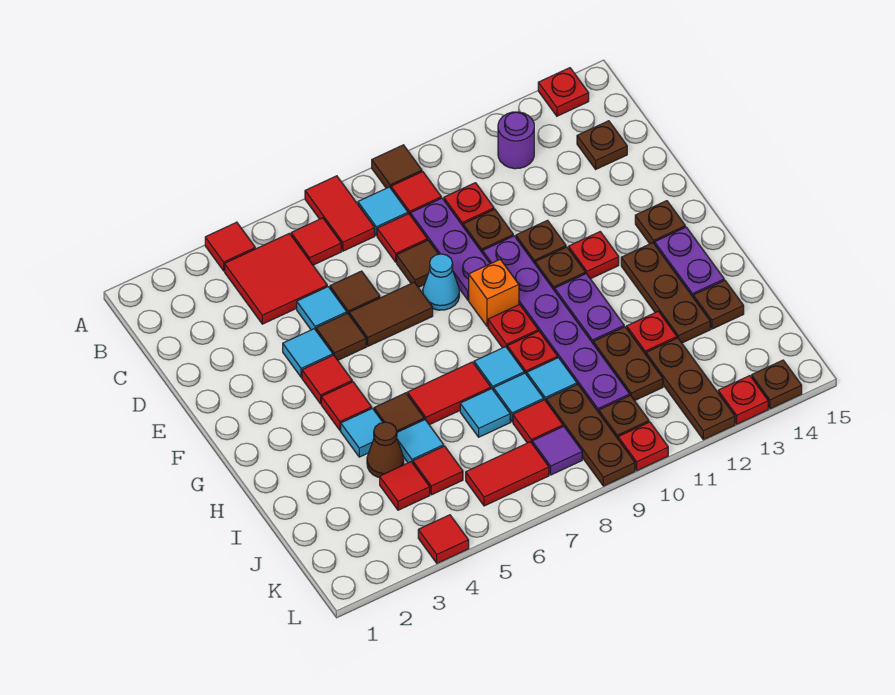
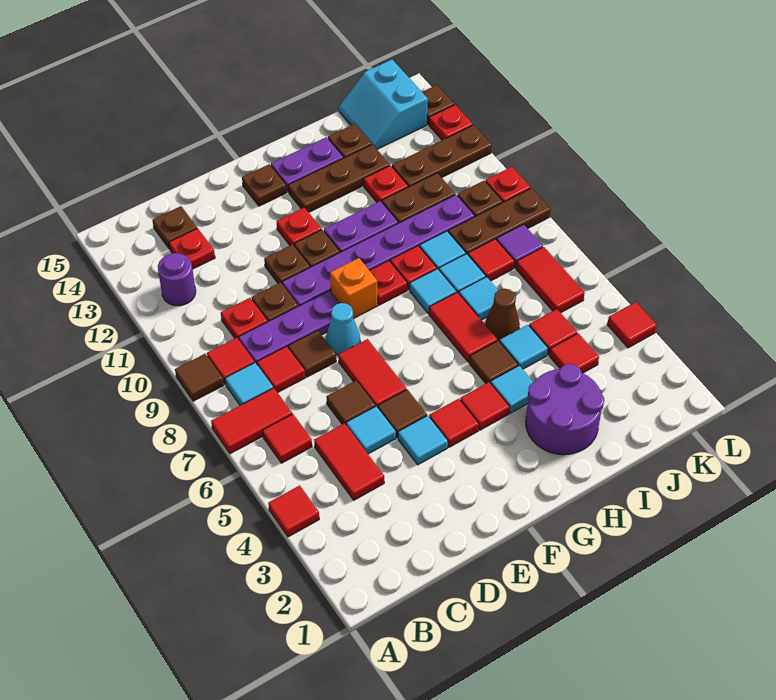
red plate A14 level 1 -> red plate C13 level 1
red tile B4:C5 level 1 -> red tile C4:C5 level 1
brown tile E6:E7 level 1 -> red tile E6:E7 level 1
none -> purple round brick H2:I3 level 1
brown cone I4 level 1 -> brown cone I6 level 1
none -> cyan slope J14:K15 level 1 top K

